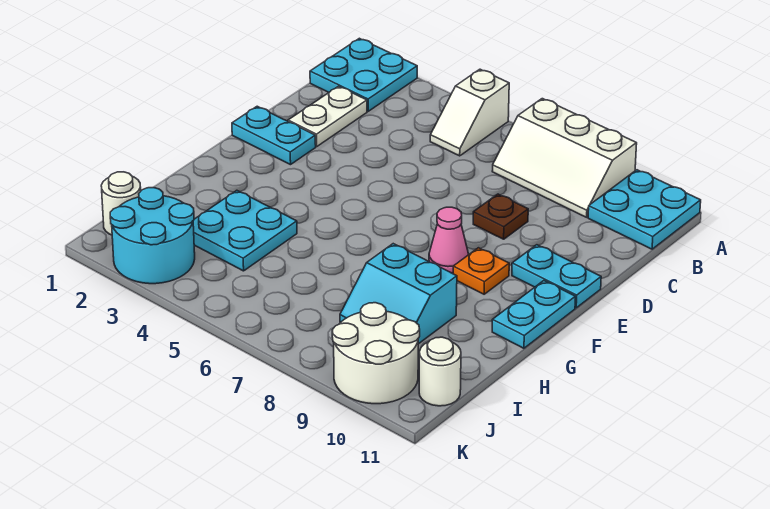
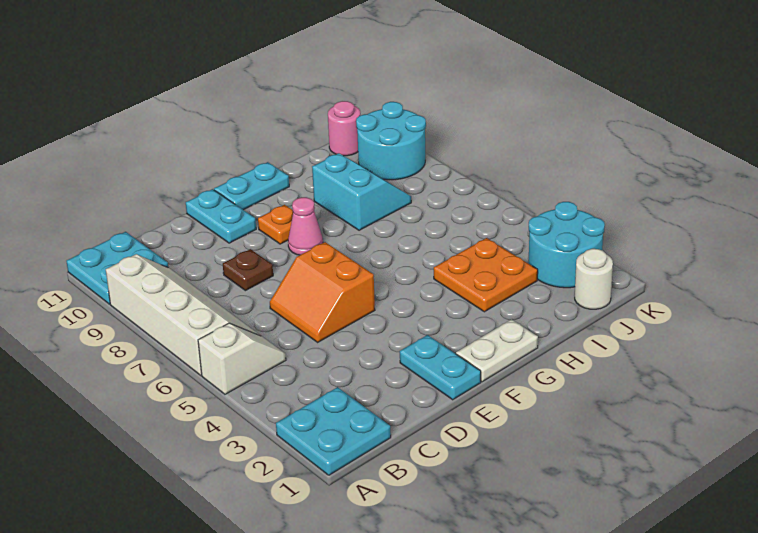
white slope A7:B9 level 1 top A -> white slope A6:B9 level 1 top A
white plate C2:D2 level 1 -> white plate F1:G1 level 1
none -> orange slope D5:E6 level 1 top E
cyan plate H3:I4 level 1 -> orange plate H3:I4 level 1
white round brick J9:K10 level 1 -> cyan round brick J9:K10 level 1
white round brick J11 level 1 -> pink round brick J11 level 1

